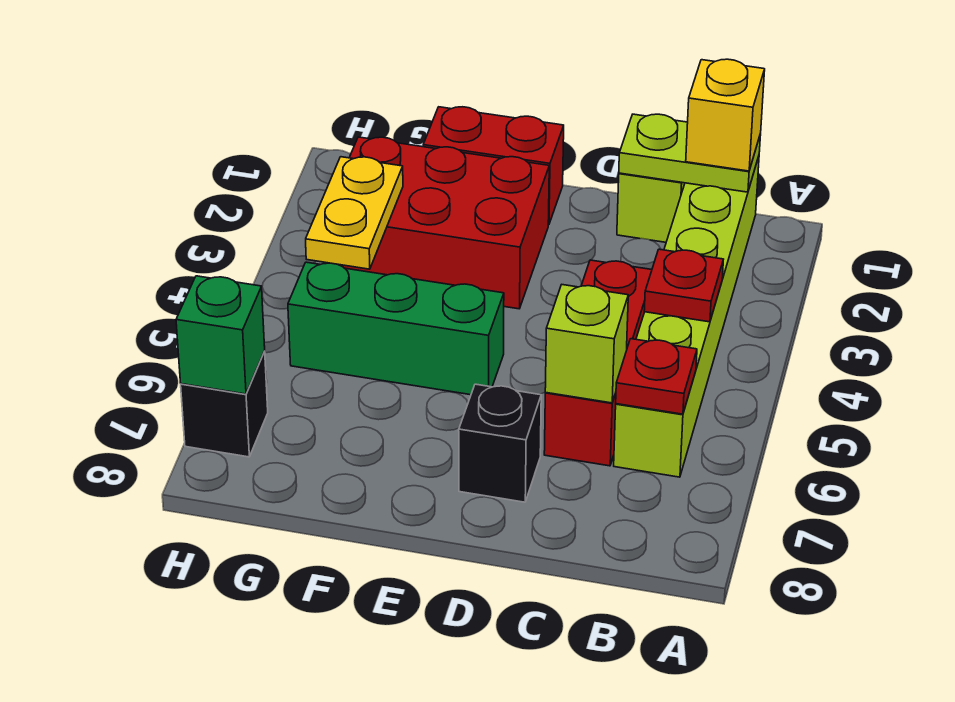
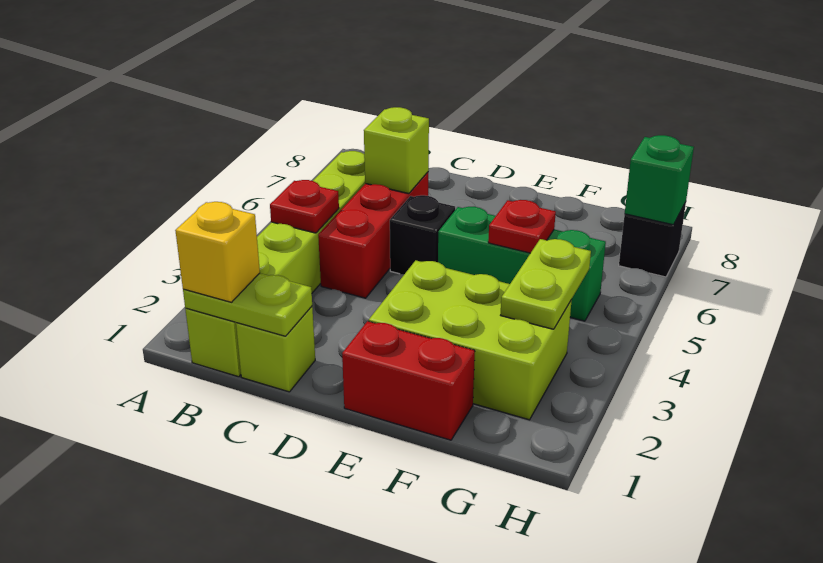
red plate B6 level 2 -> red plate F5 level 2
black brick D7 level 1 -> black brick D5 level 1
red brick E2:G3 level 1 -> lime brick E2:G3 level 1
yellow plate G3:G4 level 2 -> lime plate G3:G4 level 2

